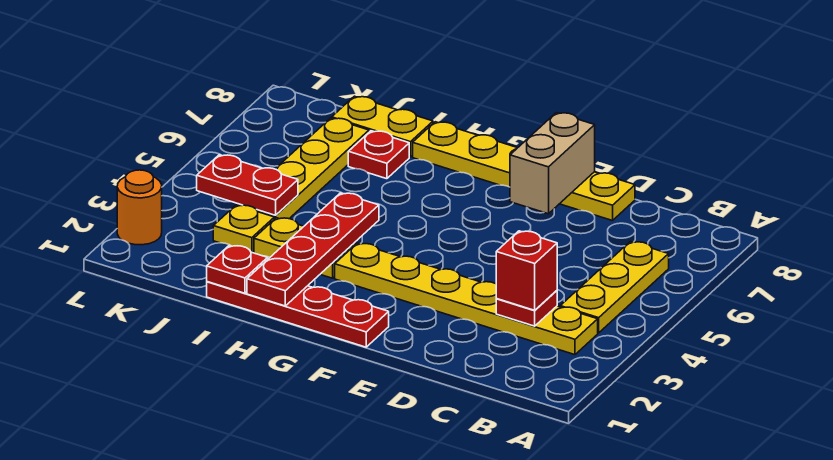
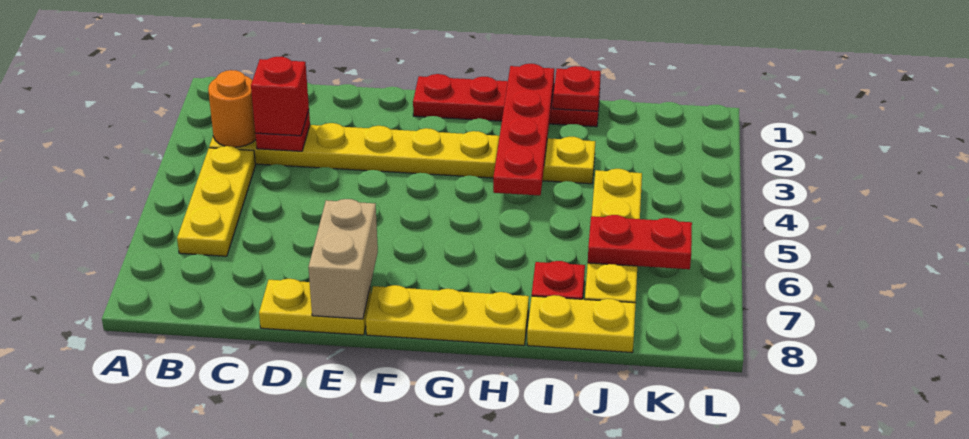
yellow plate J3 level 1 -> none
red plate J4:K4 level 2 -> red plate J6:K6 level 2
orange round brick L2 level 1 -> orange round brick B3 level 2

